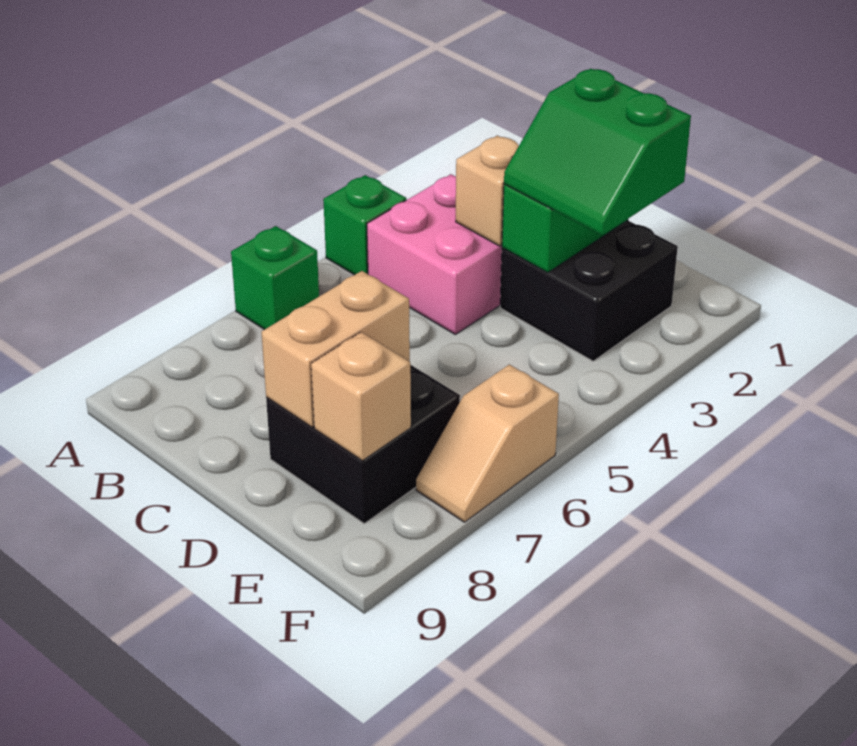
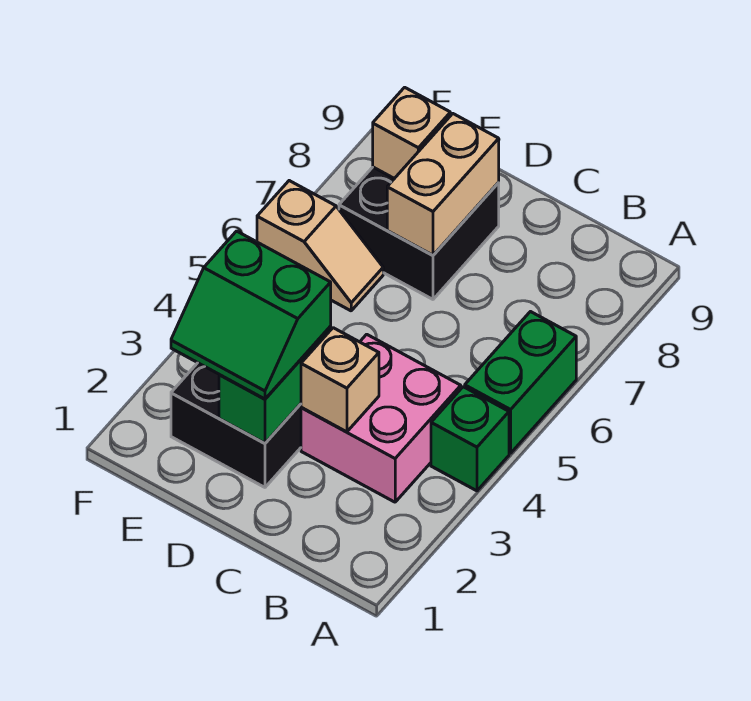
green brick A6 level 1 -> green brick A5:A6 level 1
green slope D2:E3 level 3 top 2 -> green slope D2:E3 level 3 top 3
tan slope F6:F7 level 1 top 6 -> tan slope E6:F6 level 1 top F

